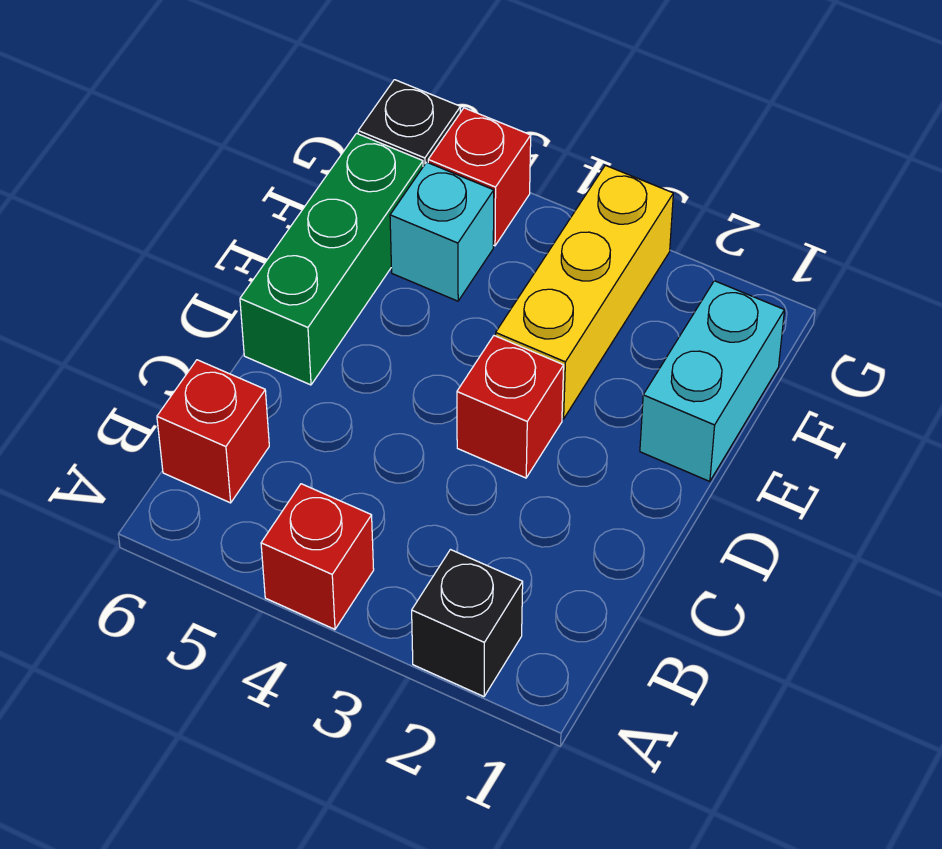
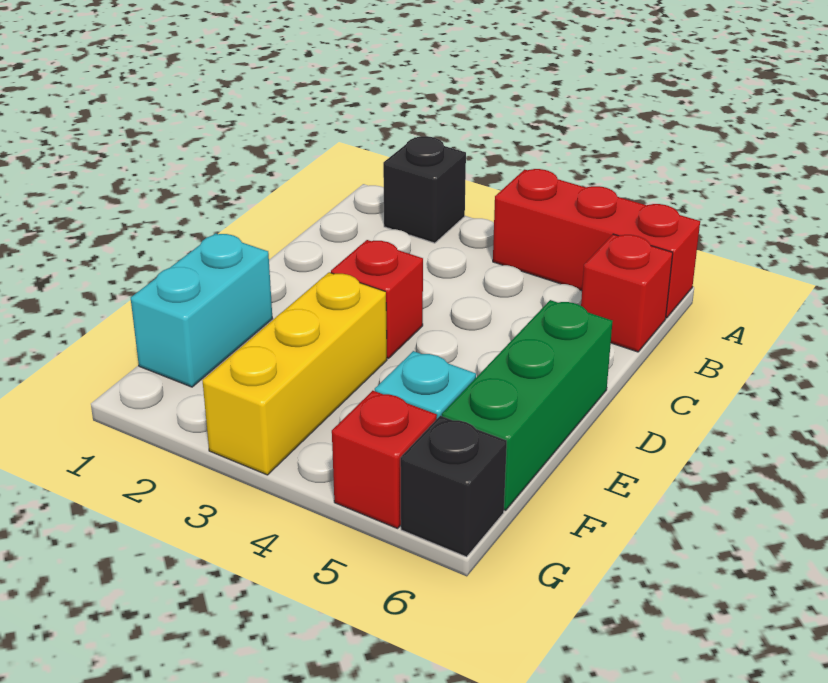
red brick A4 level 1 -> red brick A4:A6 level 1

